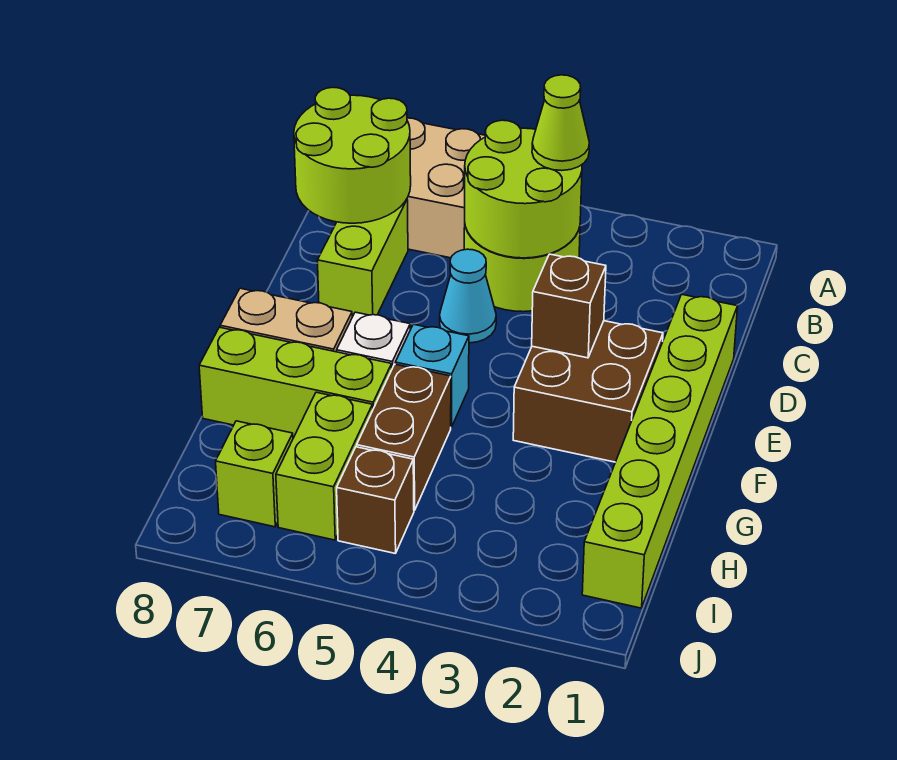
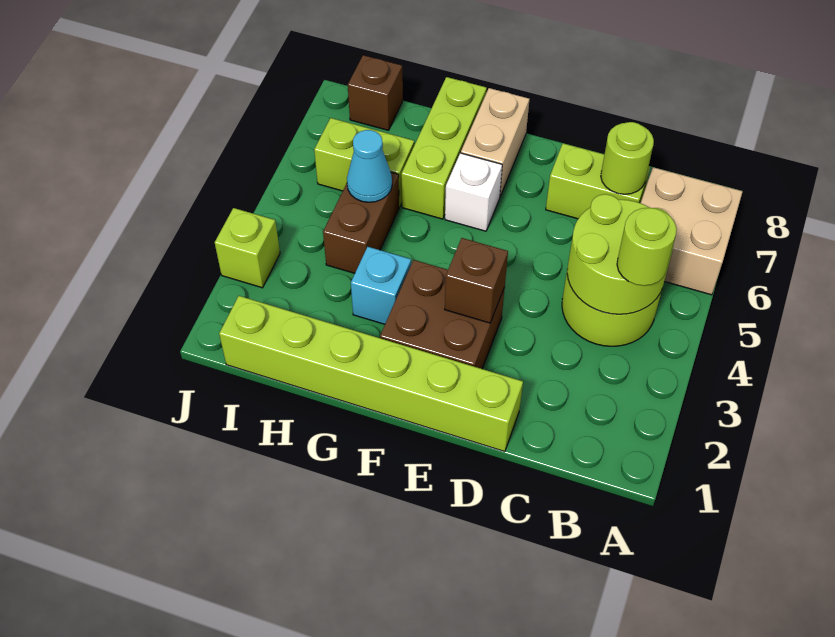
lime cone B4 level 3 -> lime round brick B4 level 3
lime round brick B7:C8 level 2 -> lime round brick C7 level 2
cyan cone D5 level 1 -> cyan cone H5 level 2
cyan brick F5 level 1 -> cyan brick G3 level 1
brown brick G5:H5 level 1 -> brown brick H4:H5 level 1
brown brick I5 level 1 -> brown brick I8 level 1
lime brick I7 level 1 -> lime brick J3 level 1

